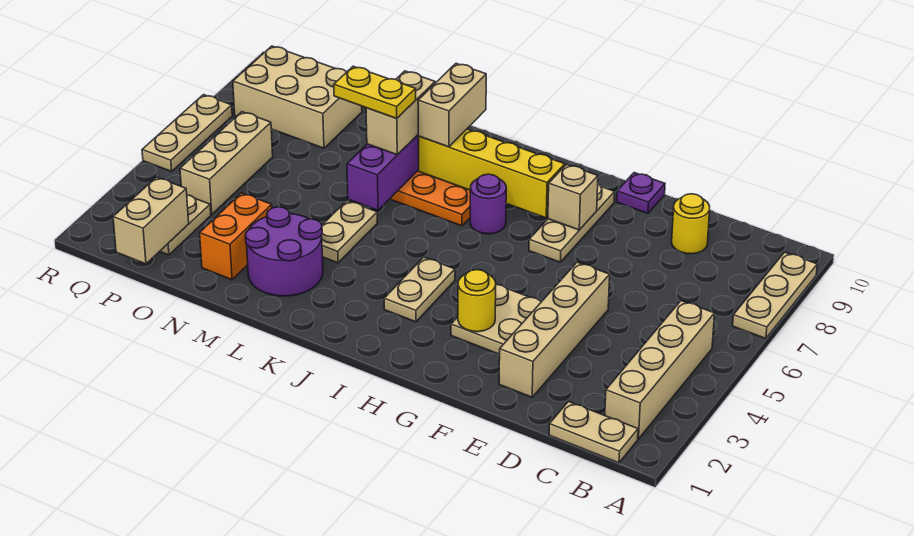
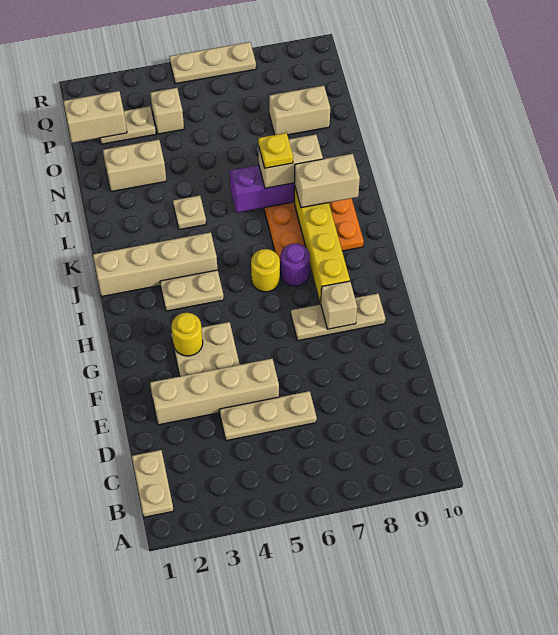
tan plate A7:A9 level 1 -> tan plate D4:D6 level 1
tan brick B2:B5 level 1 -> tan brick J1:J4 level 1
yellow round brick D9 level 1 -> yellow round brick I6 level 1
purple plate F10 level 1 -> none
purple round brick L2:M3 level 1 -> none
tan plate L4:L5 level 1 -> tan plate L4 level 1
yellow plate L7:M7 level 4 -> yellow plate L7 level 4
orange brick N2:N3 level 1 -> tan brick N2:N3 level 1
tan brick O8:Q9 level 1 -> tan brick O8:O9 level 1
tan brick P4:P6 level 1 -> tan brick P4 level 1

